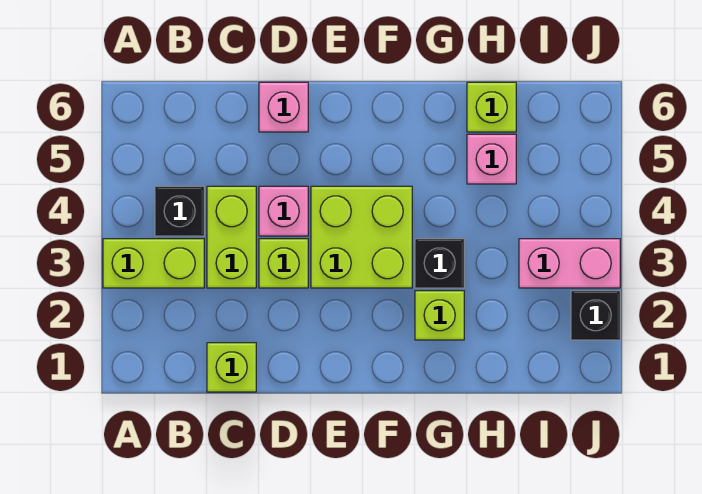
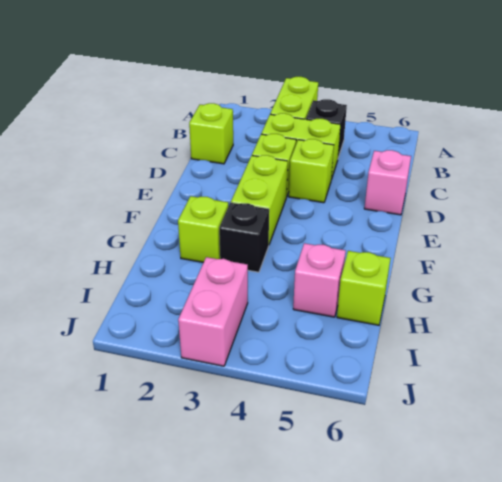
pink brick D4 level 1 -> lime brick D4 level 1
lime brick E3:F4 level 1 -> lime brick E3:F3 level 1
black brick J2 level 1 -> none

